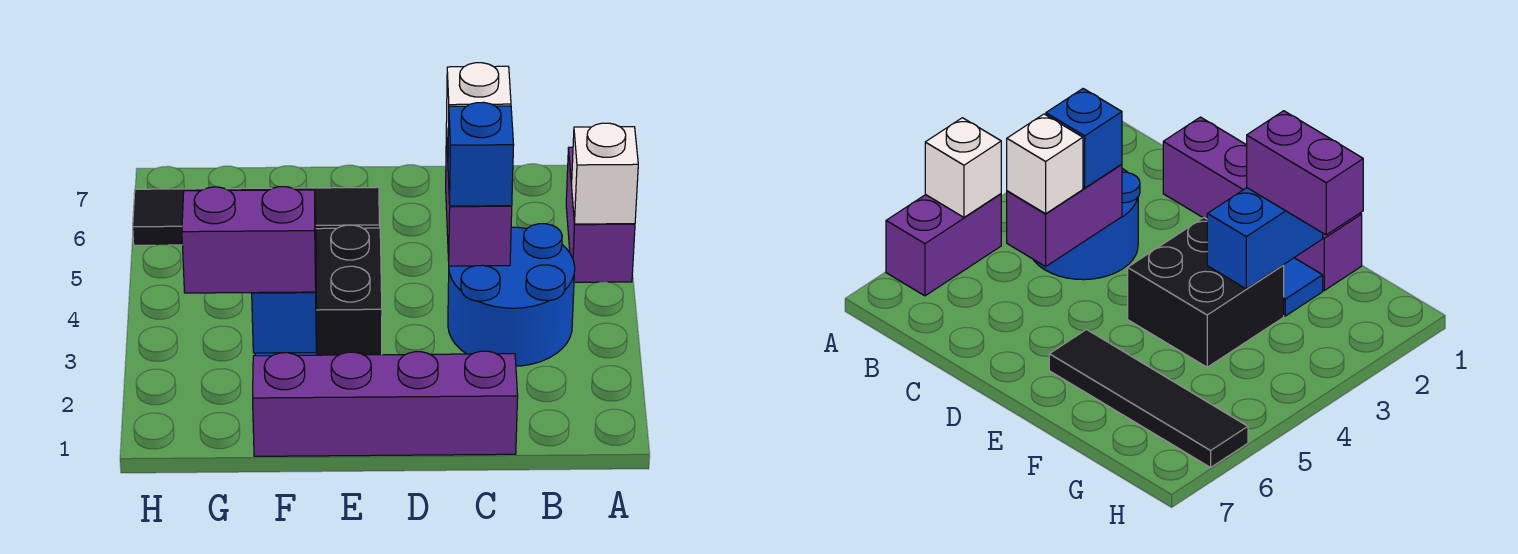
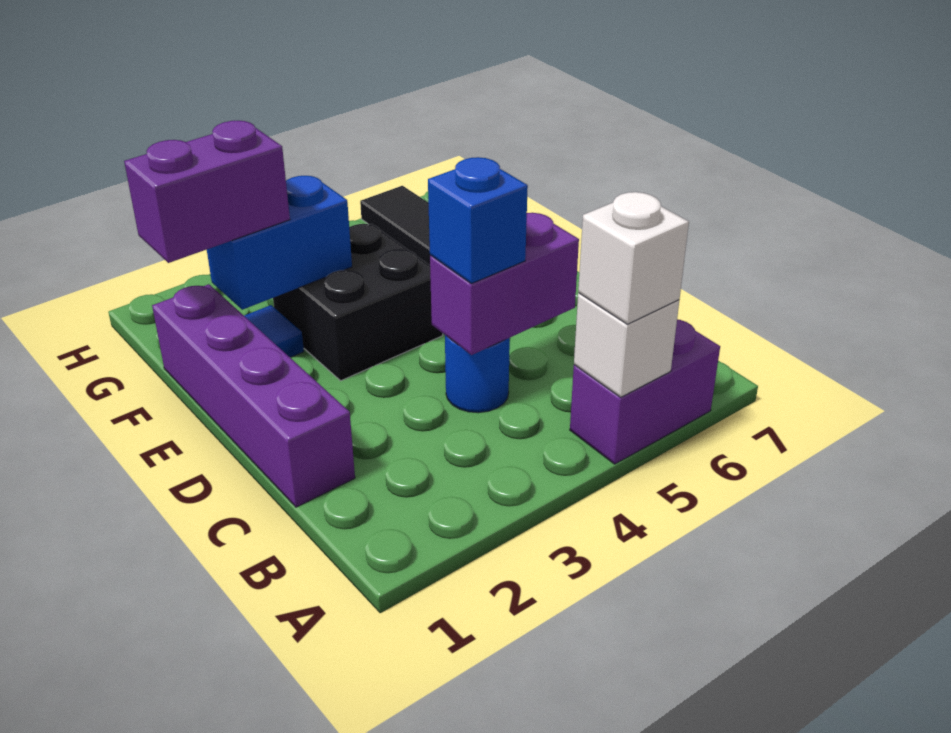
blue round brick B3:C4 level 1 -> blue round brick C4 level 1
white brick C5 level 3 -> white brick A5 level 3
purple brick F2:G2 level 3 -> purple brick F1:F2 level 3

